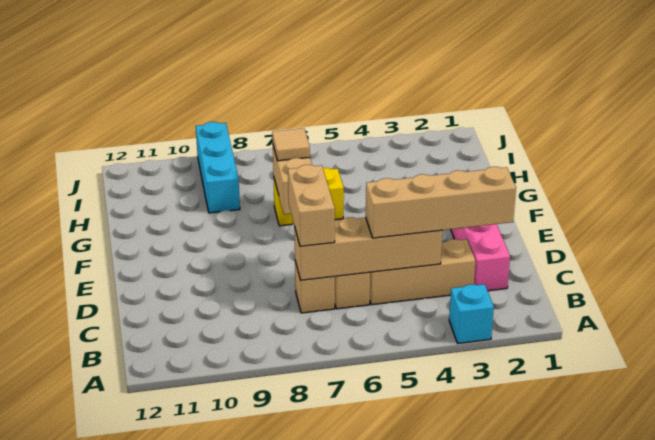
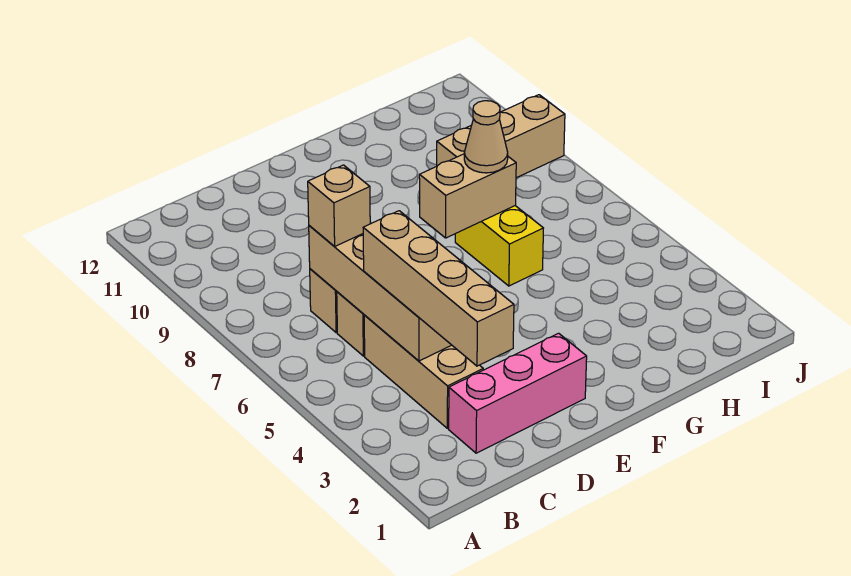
cyan brick A3 level 1 -> none
tan brick C7:D7 level 3 -> tan brick C7 level 3
tan tile G7 level 3 -> tan cone G7 level 3
cyan brick H9:J9 level 1 -> tan brick H9:J9 level 1

